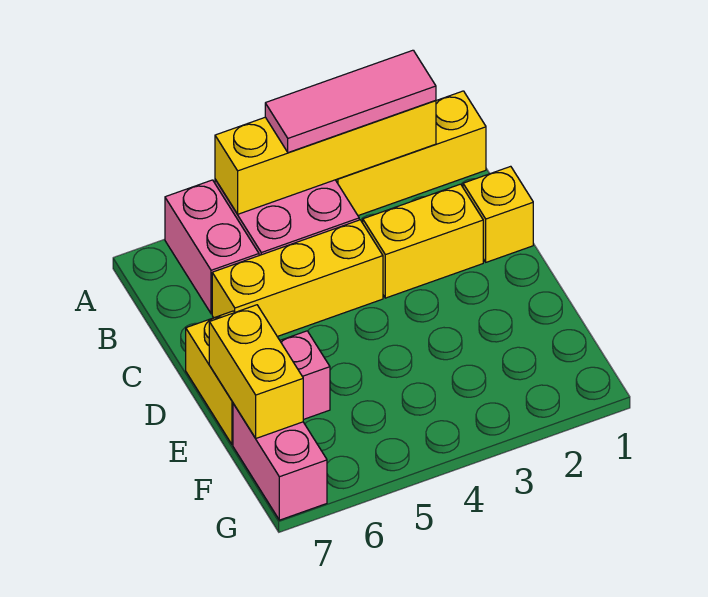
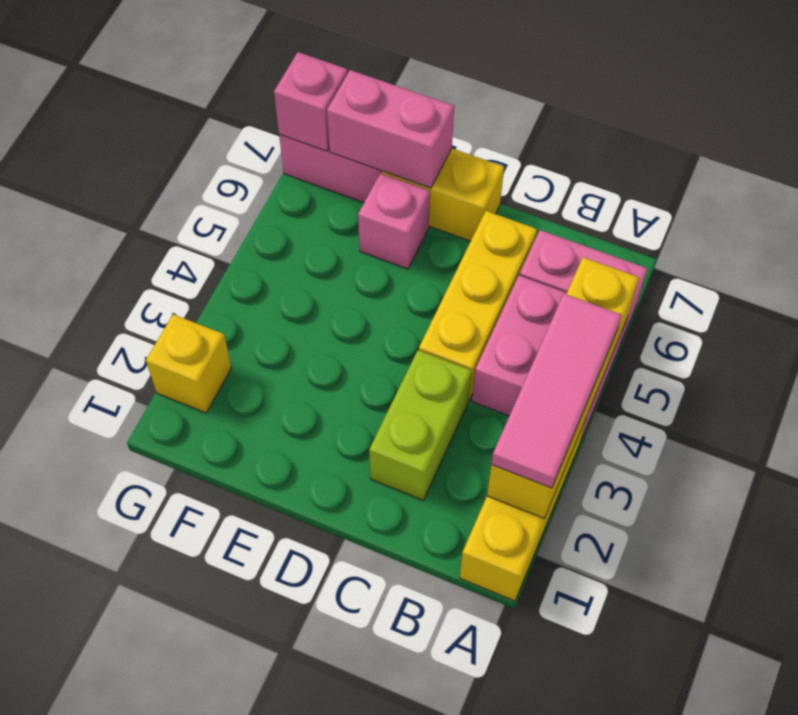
yellow brick C1 level 1 -> yellow brick G2 level 1
yellow brick C2:C3 level 1 -> lime brick C2:C3 level 1
yellow brick E7:F7 level 2 -> pink brick E7:F7 level 2
none -> pink brick G7 level 2

